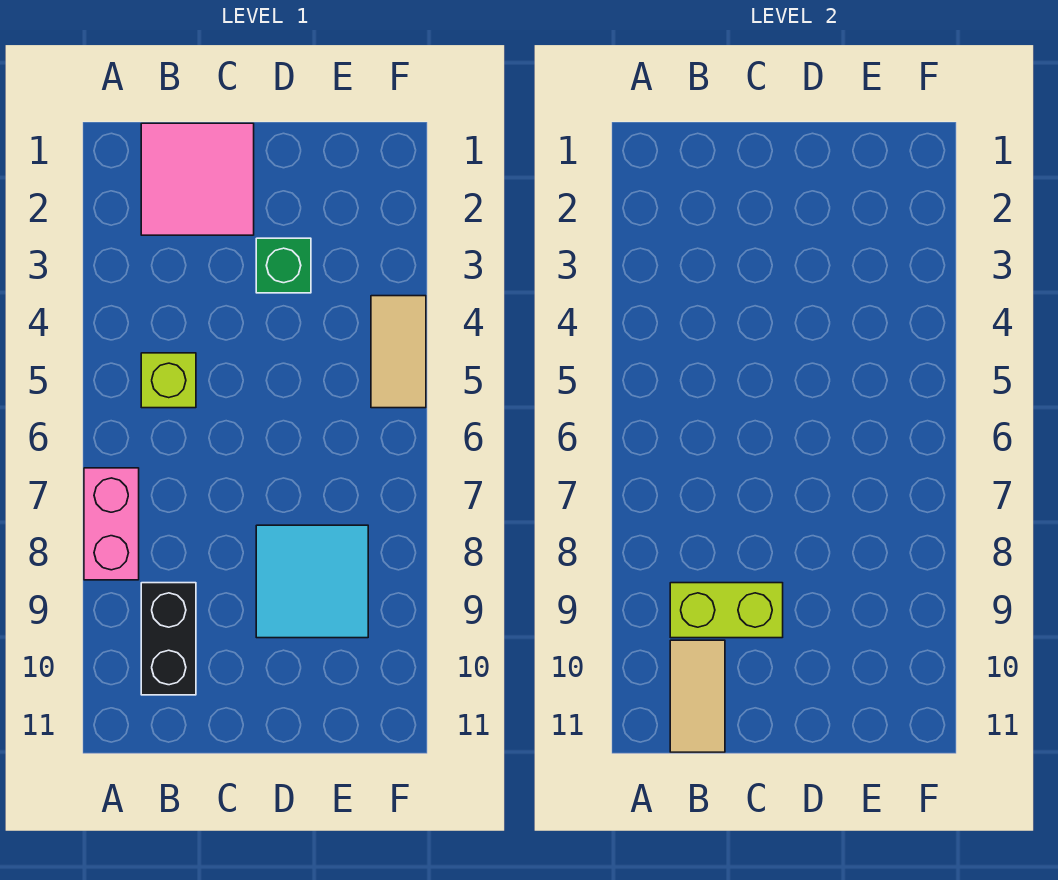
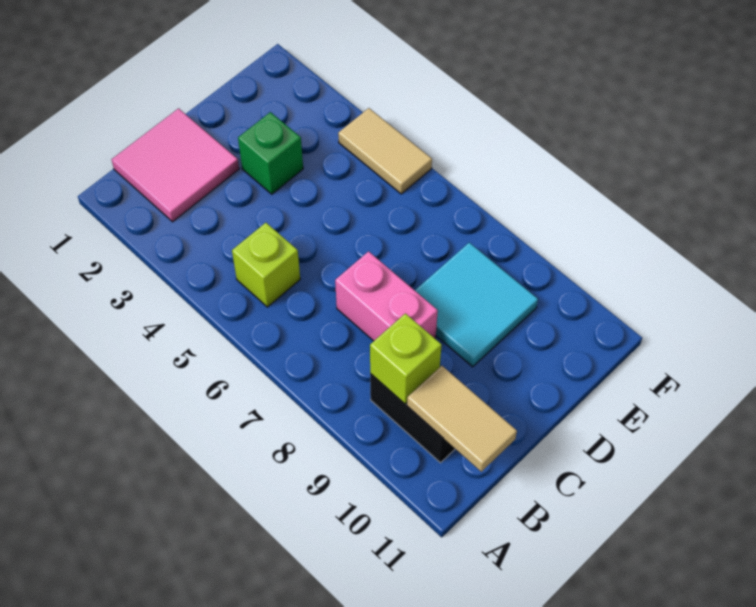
pink brick A7:A8 level 1 -> pink brick C7:C8 level 1
lime brick B9:C9 level 2 -> lime brick B9 level 2

